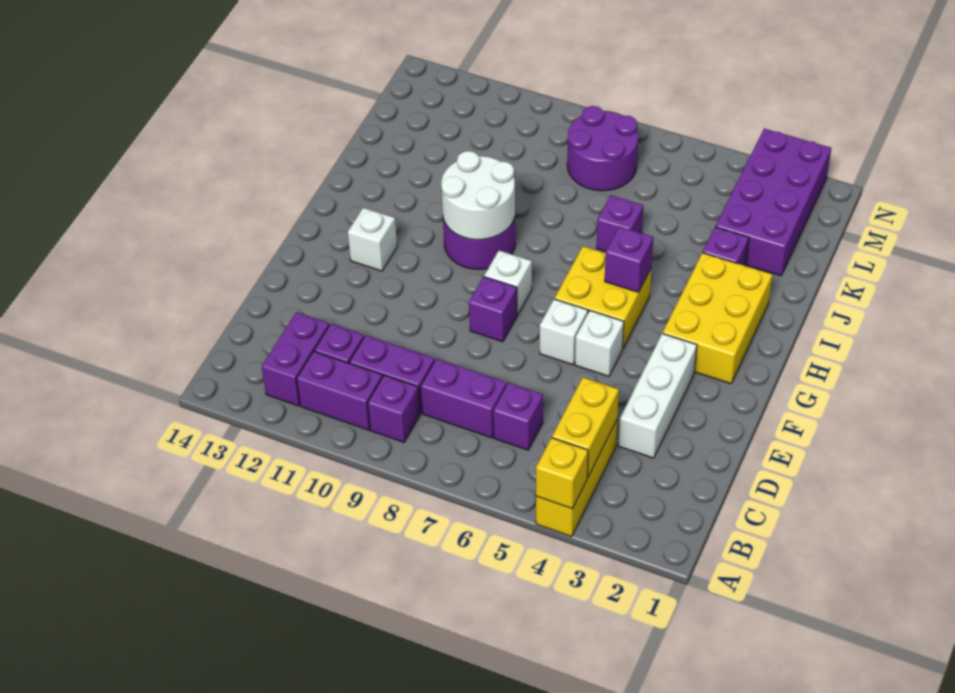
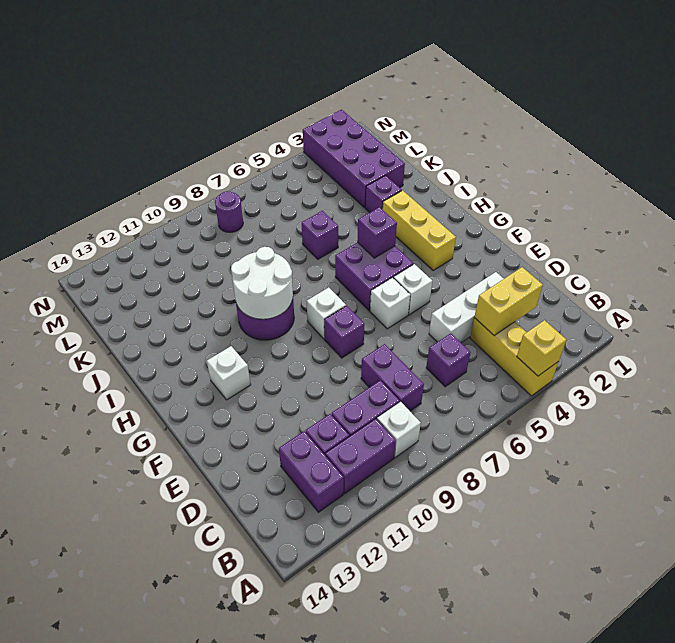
yellow brick B4:C4 level 2 -> yellow brick C3:C4 level 2
purple brick B9 level 1 -> white brick B9 level 1
purple brick C7:C8 level 1 -> purple brick C8:D8 level 1
white brick D3:F3 level 1 -> white brick D3:D5 level 1
yellow brick G2:I3 level 1 -> yellow brick G3:I3 level 1
yellow brick G5:H6 level 1 -> purple brick G5:H6 level 1
purple round brick L7:M8 level 1 -> purple round brick M8 level 1

